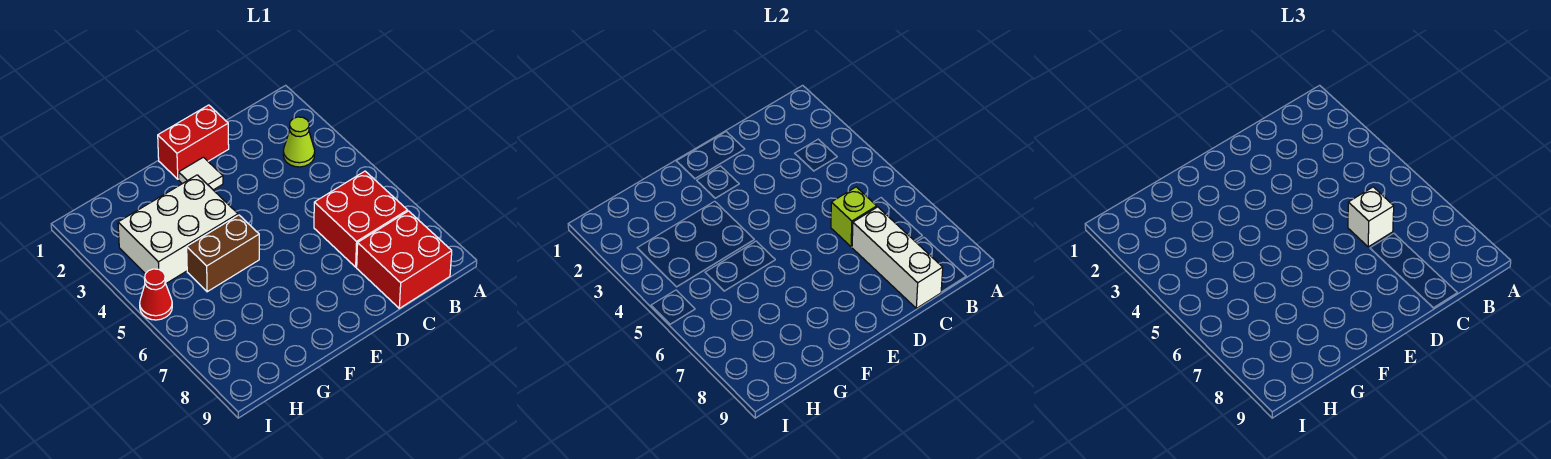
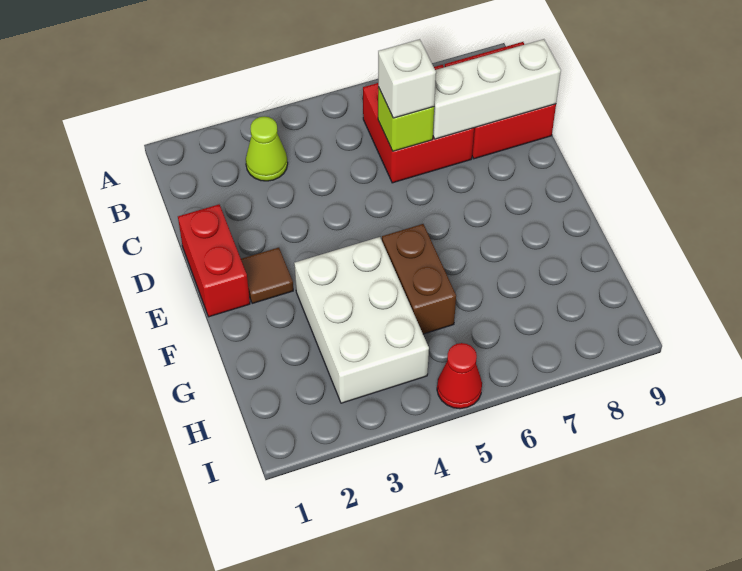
white tile E2 level 1 -> brown tile E2 level 1

